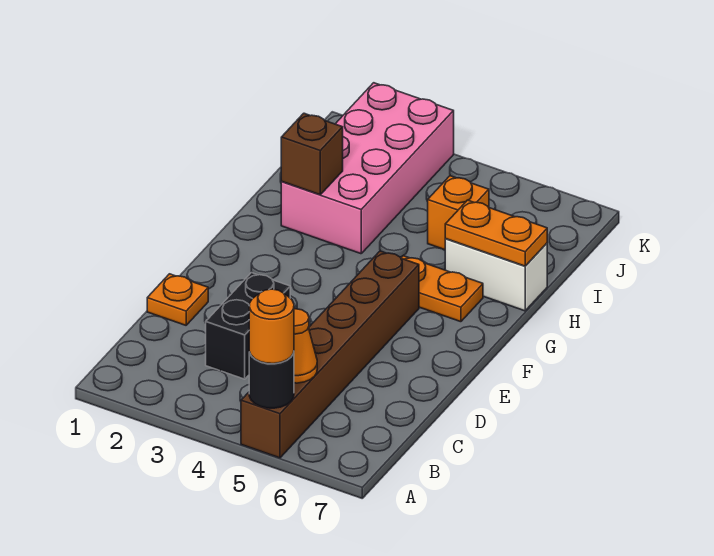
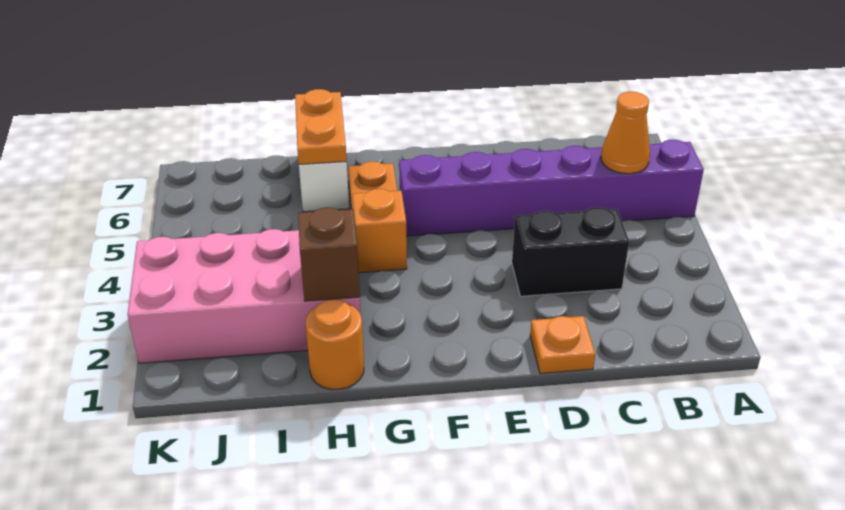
brown brick A5:F5 level 1 -> purple brick A5:F5 level 1
black round brick A5 level 2 -> none
orange round brick A5 level 3 -> orange round brick H1 level 1
orange brick I5 level 1 -> orange brick G4 level 1

